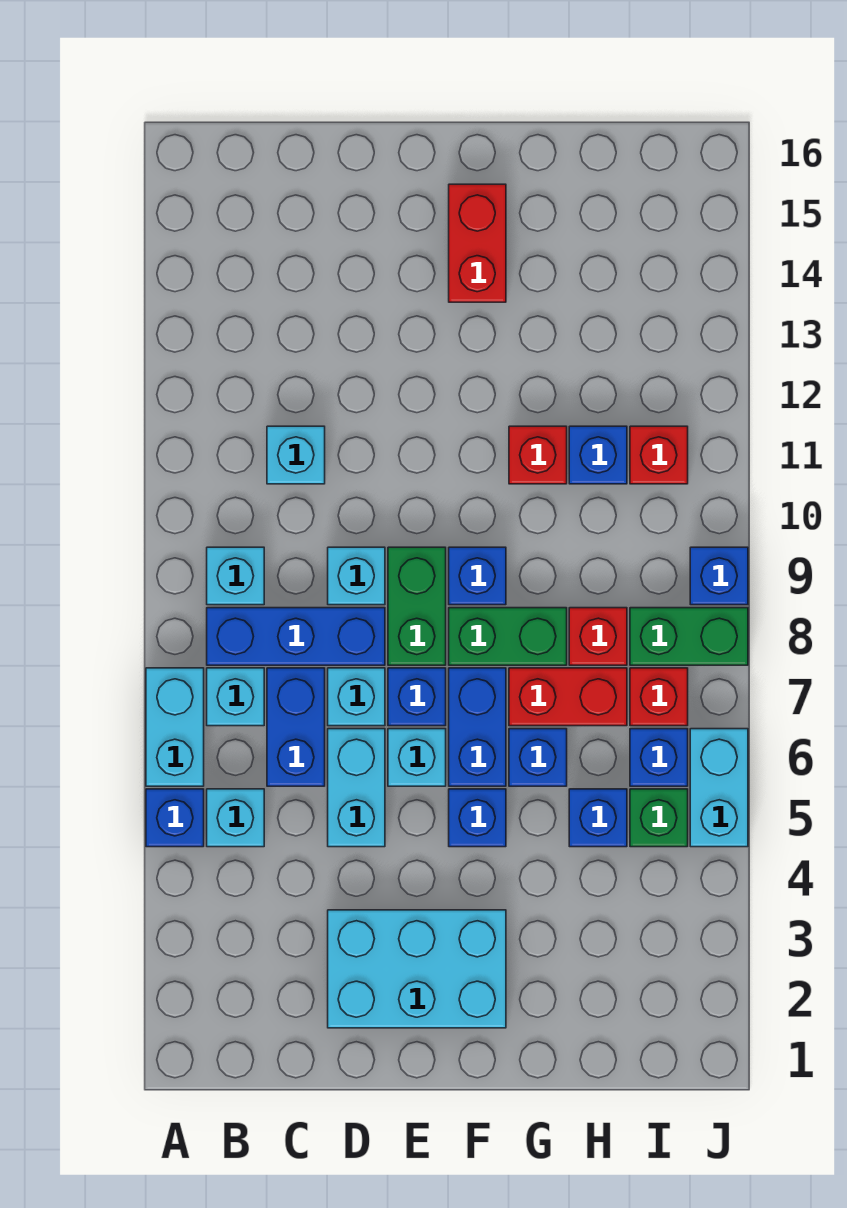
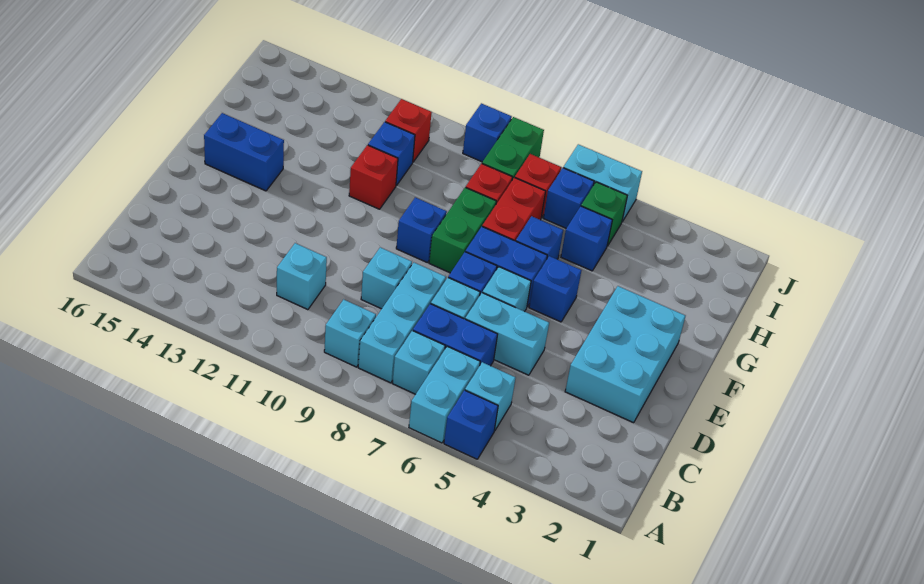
cyan brick A6:A7 level 1 -> cyan brick A6:B6 level 1
blue brick B8:D8 level 1 -> cyan brick B8:D8 level 1
green brick E8:E9 level 1 -> none
red brick F14:F15 level 1 -> blue brick F14:F15 level 1

